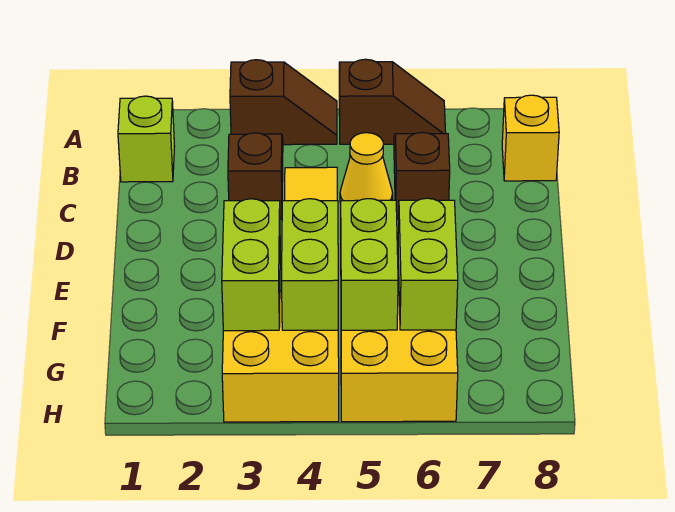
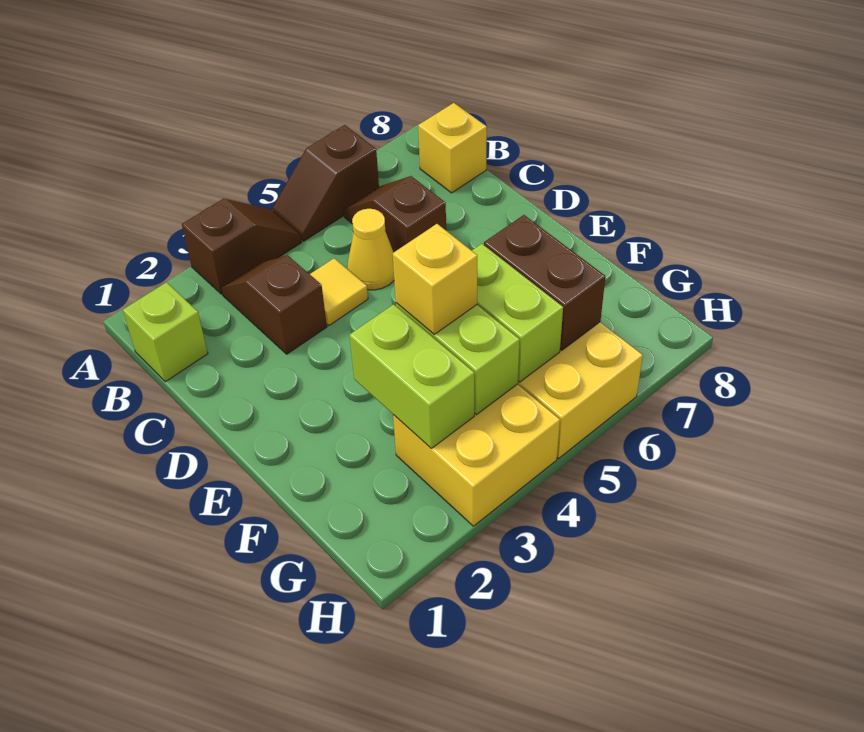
brown slope A5:A6 level 1 top 5 -> brown slope A5:A6 level 1 top 6
none -> yellow brick F4 level 3
lime brick F6:G6 level 2 -> brown brick F6:G6 level 2

